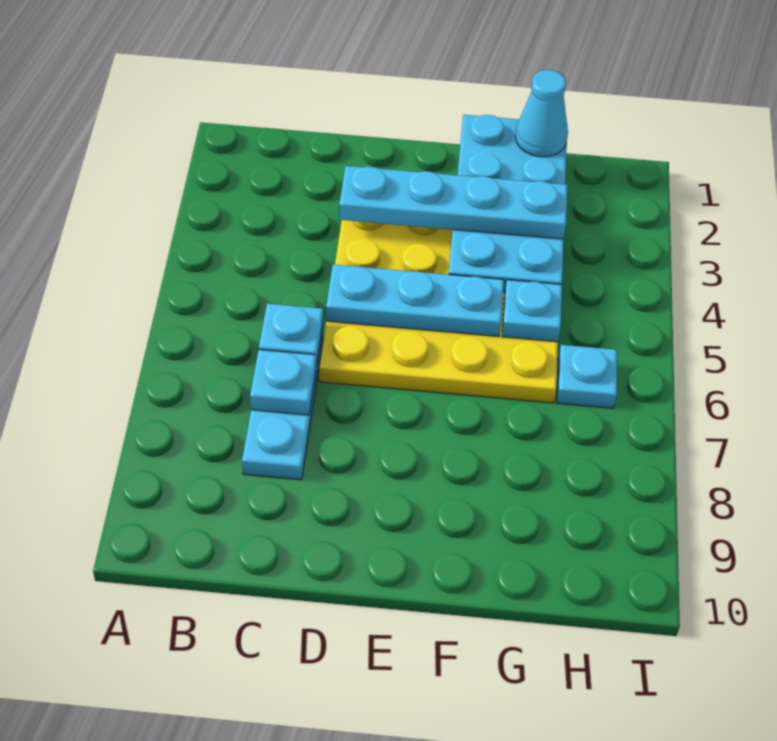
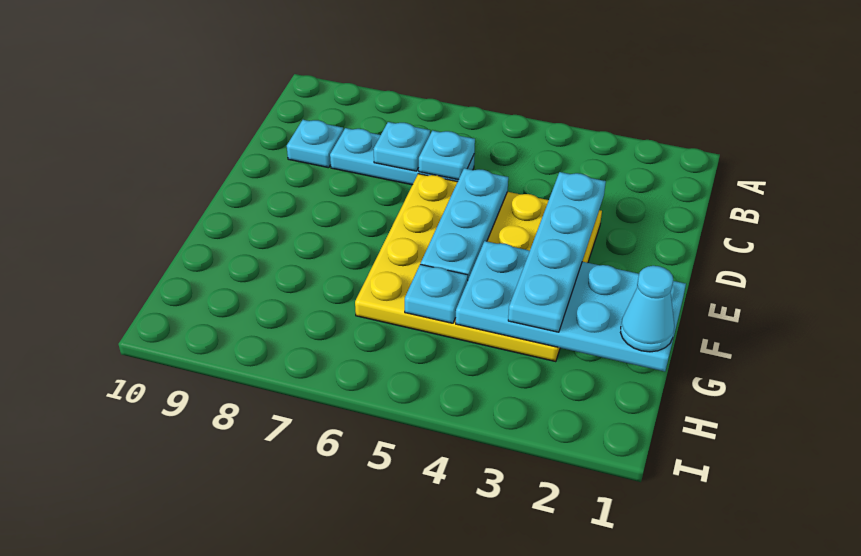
cyan plate H6 level 1 -> cyan plate C9 level 1

